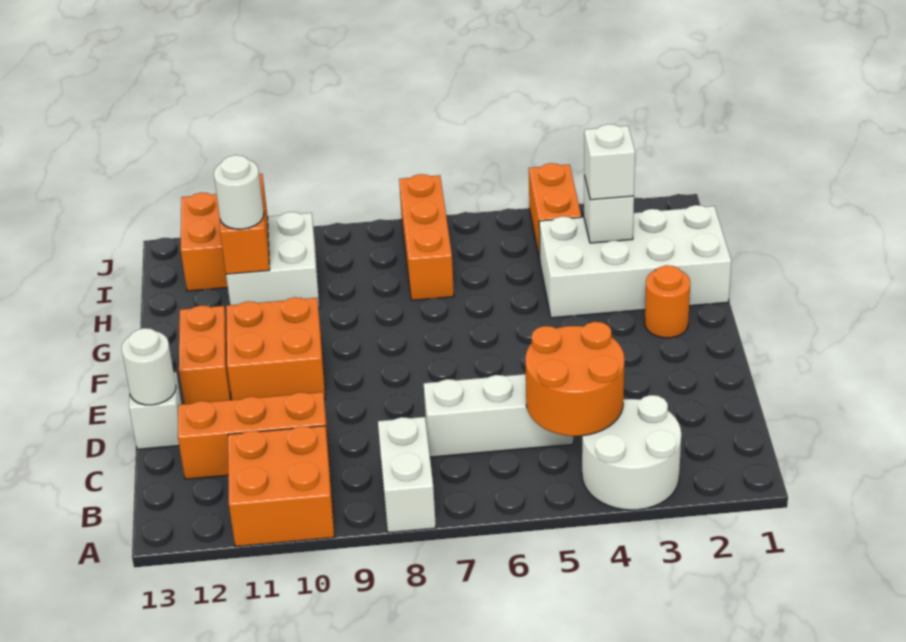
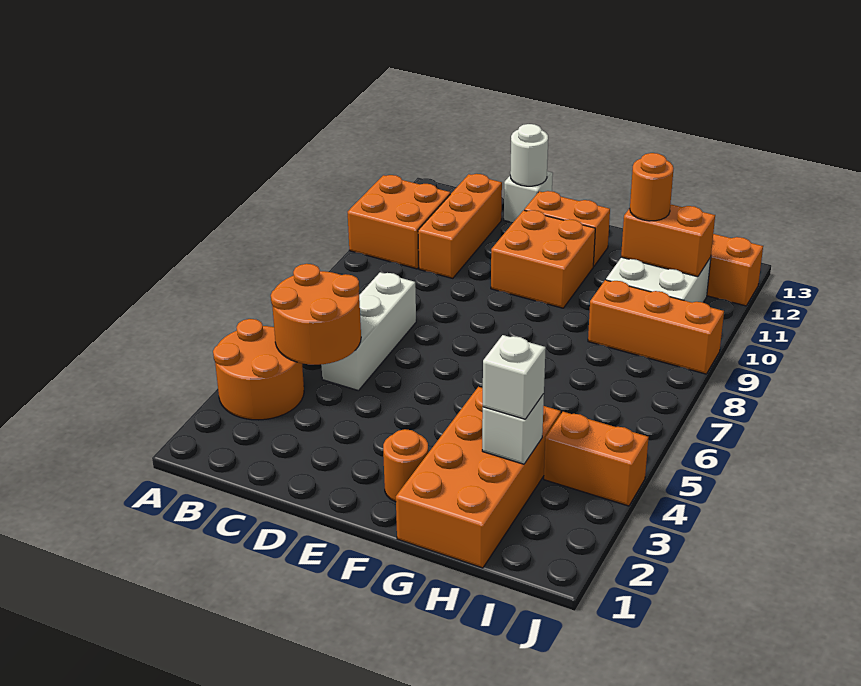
white round brick A3:B4 level 1 -> orange round brick A3:B4 level 1
white brick A8:B8 level 1 -> none
white brick G1:H4 level 1 -> orange brick G1:H4 level 1
orange brick H7:J7 level 1 -> orange brick H9:J9 level 1
white round brick H11 level 3 -> orange round brick H11 level 3

